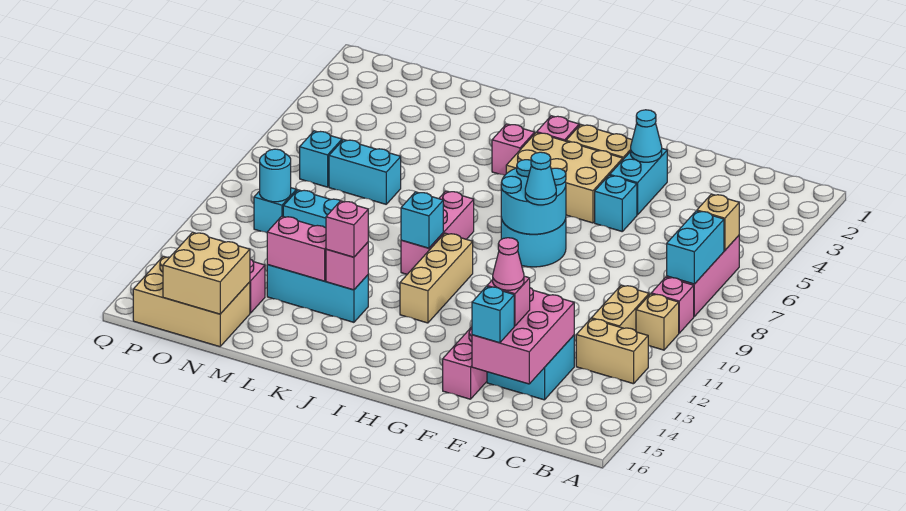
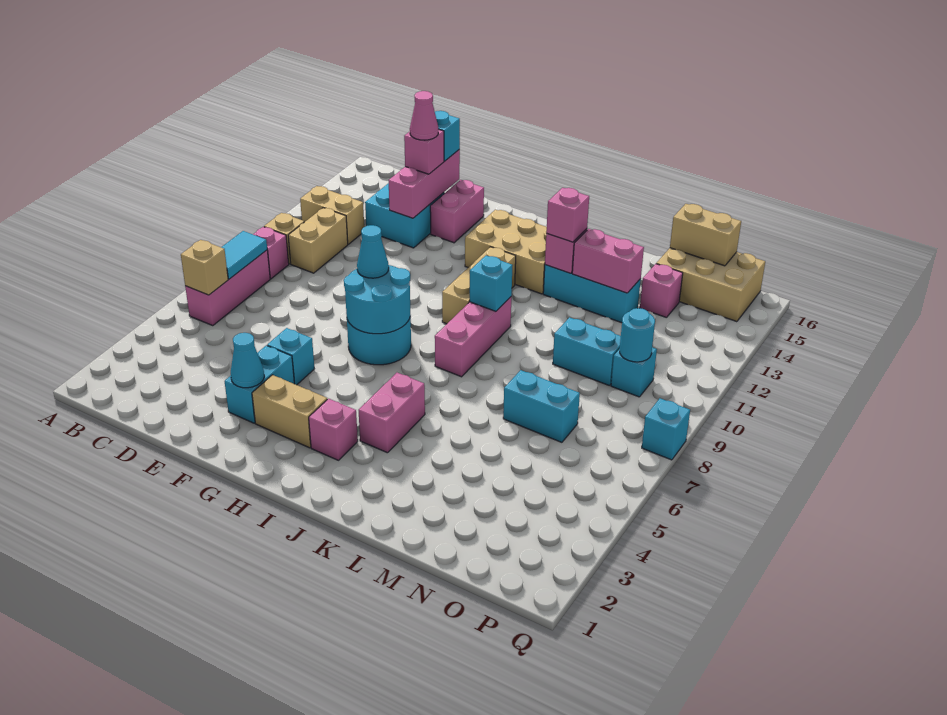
cyan brick B7:B8 level 2 -> cyan tile B7:B8 level 2
pink brick D13:E15 level 2 -> pink brick E13:E15 level 2
tan brick G4:I5 level 1 -> tan brick H13:J14 level 1
pink brick J4 level 1 -> pink brick J4:J5 level 1
tan brick N15:O16 level 2 -> tan brick N16:O16 level 2
cyan brick O7 level 1 -> cyan brick Q8 level 1

